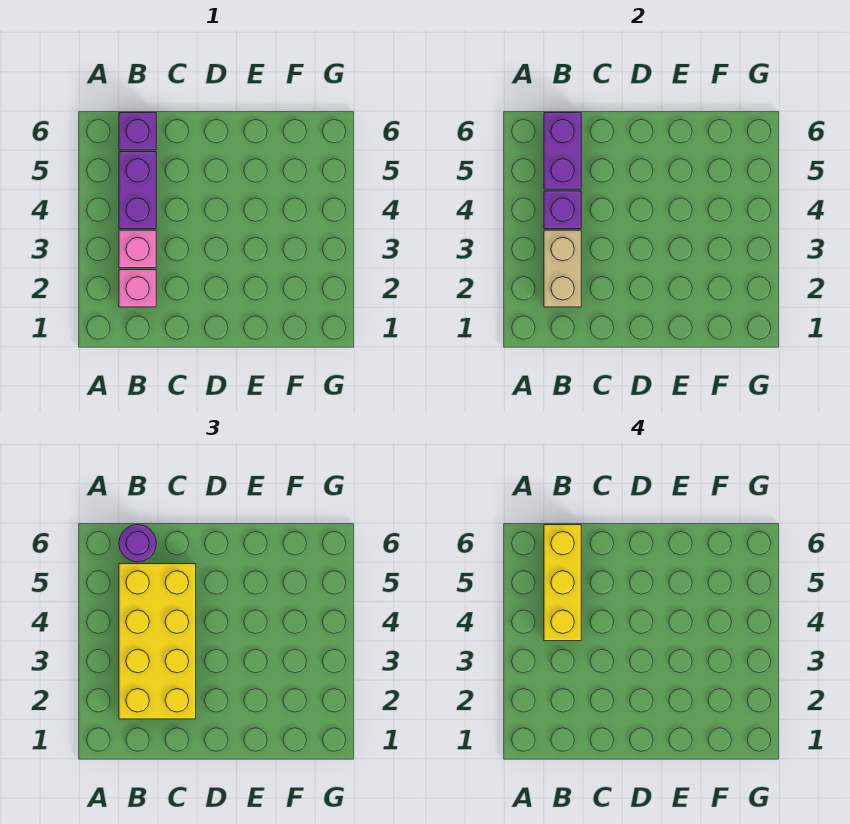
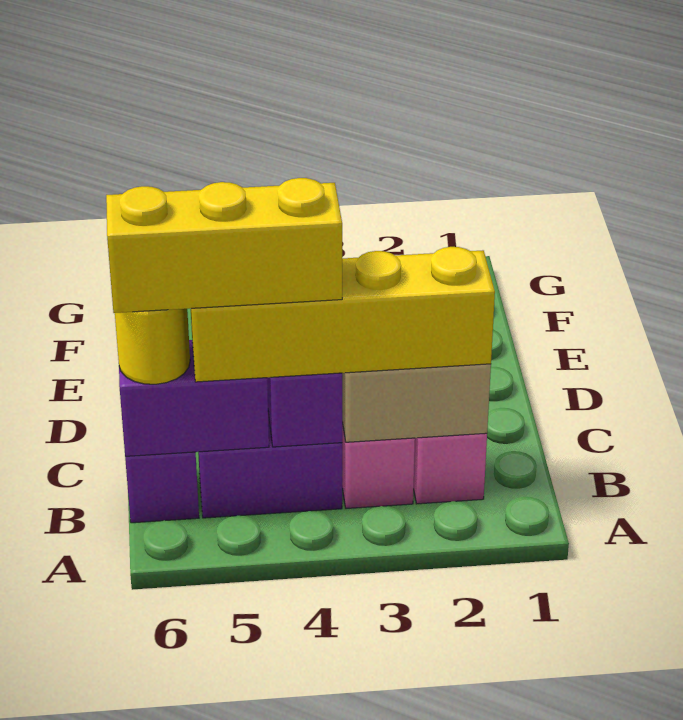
yellow brick B2:C5 level 3 -> yellow brick B2:B5 level 3
purple round brick B6 level 3 -> yellow round brick B6 level 3

